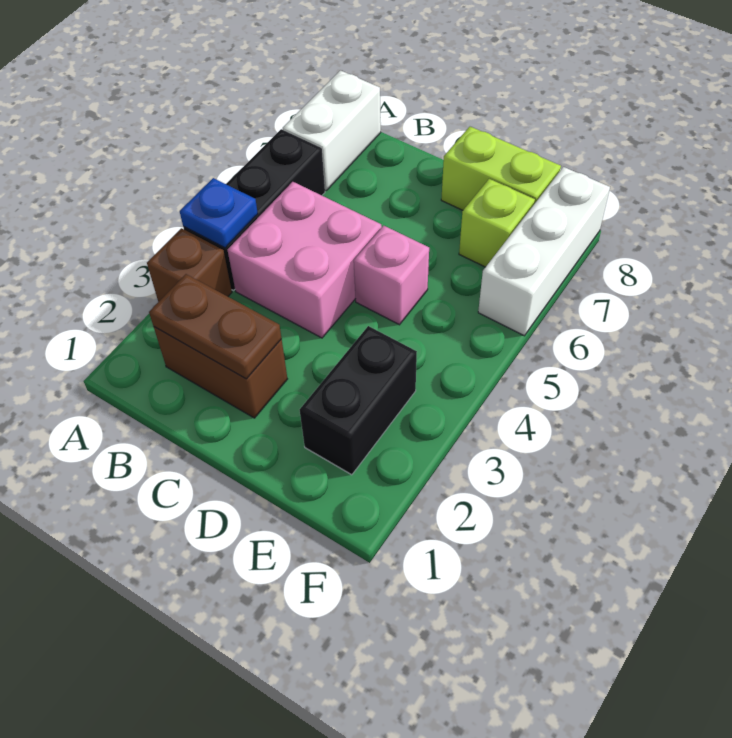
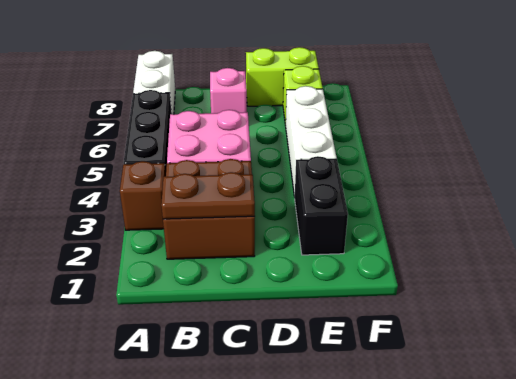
blue plate A4 level 2 -> none
brown brick B2:C2 level 1 -> brown brick B2:C3 level 1
pink brick D5 level 1 -> pink brick C7 level 1
white brick F6:F8 level 1 -> white brick E4:E6 level 1

